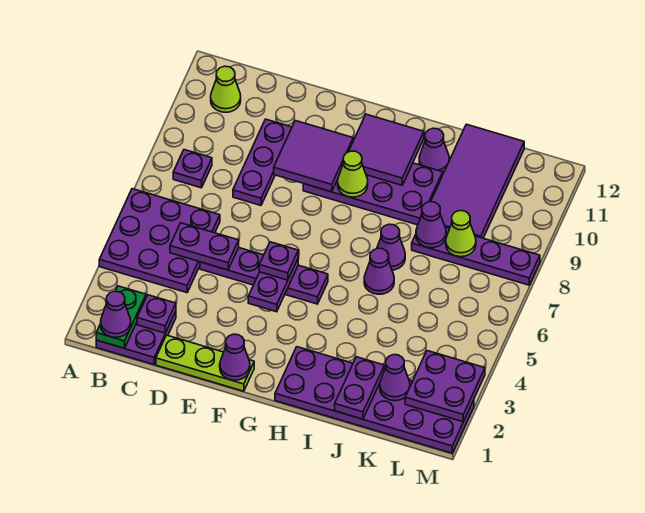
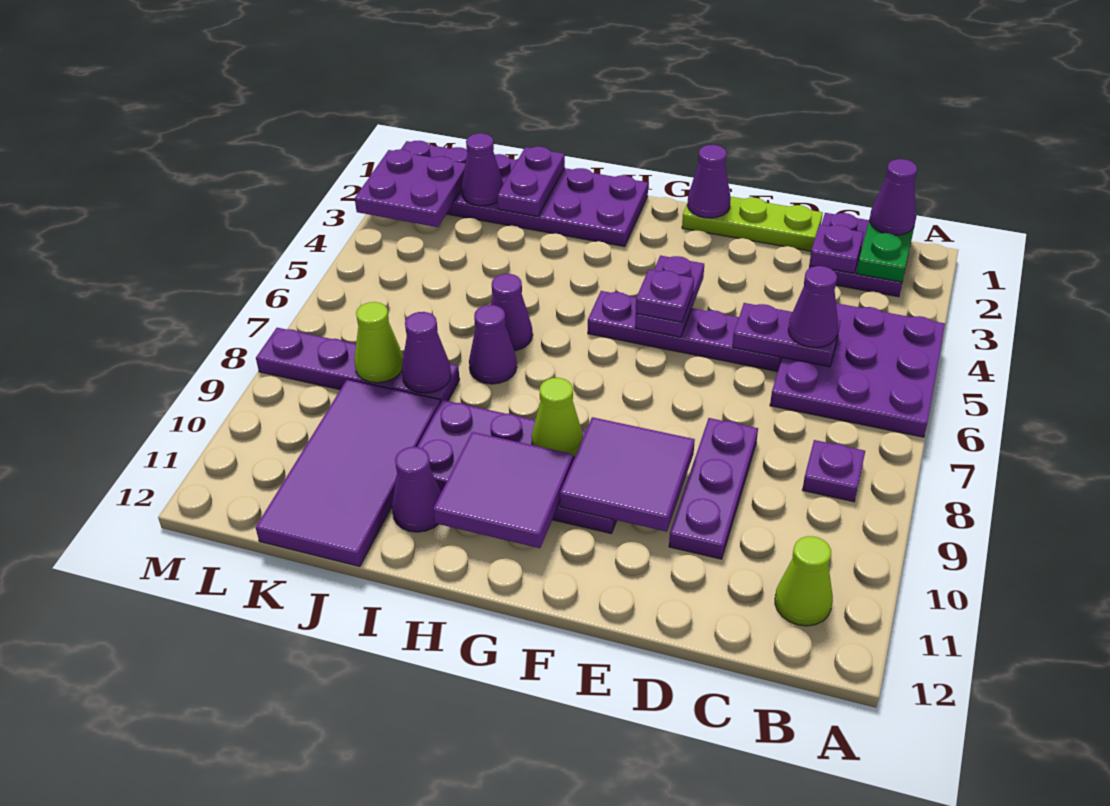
none -> purple cone C5 level 3

